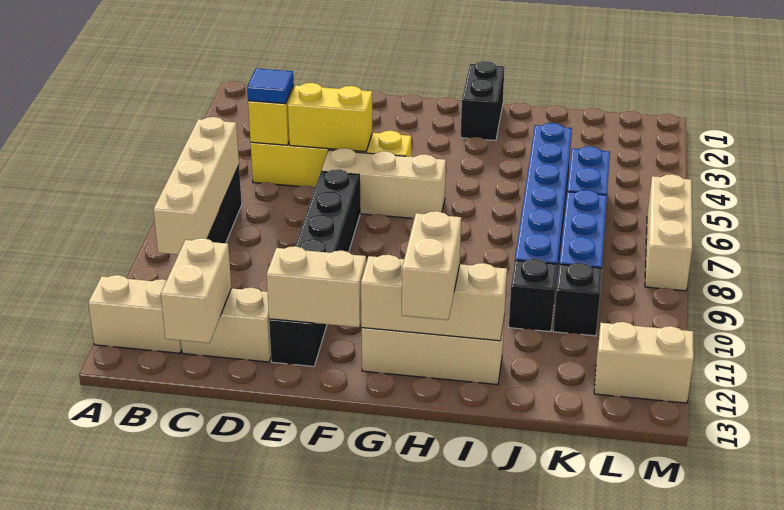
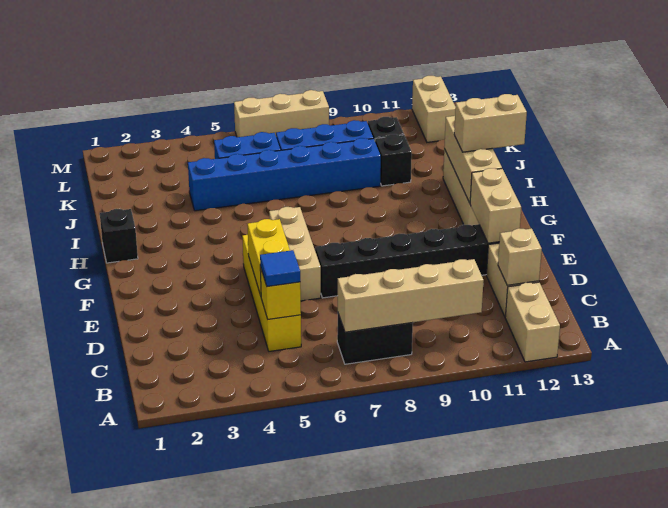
tan brick C12:C13 level 2 -> tan brick C12 level 2
black brick H1:H2 level 1 -> black brick H1 level 1

